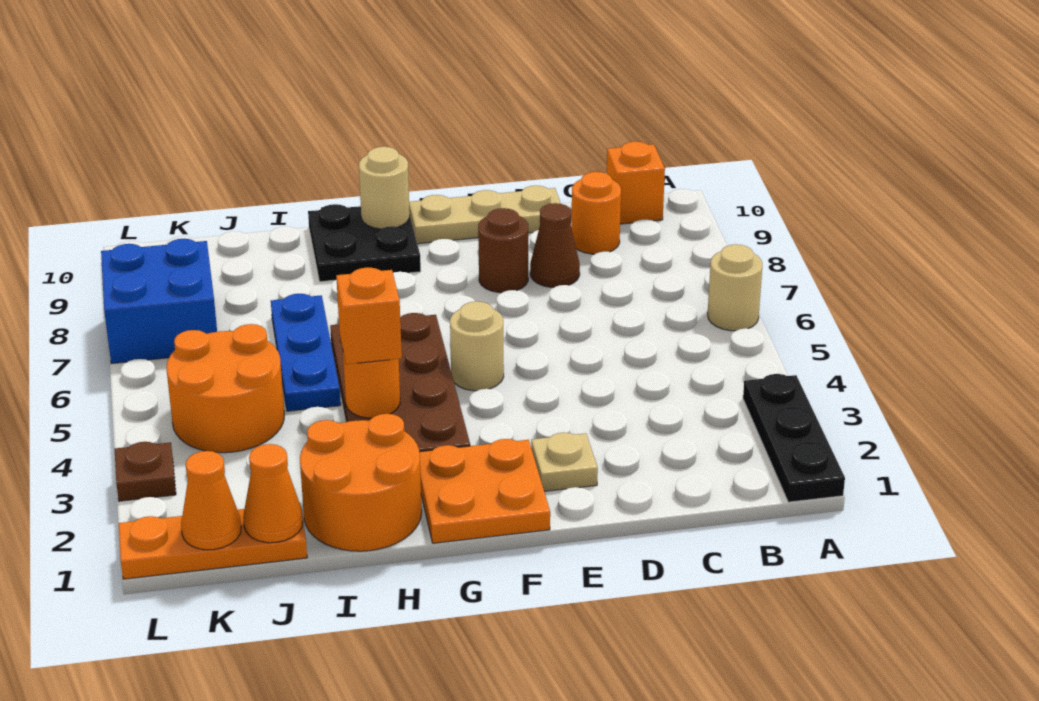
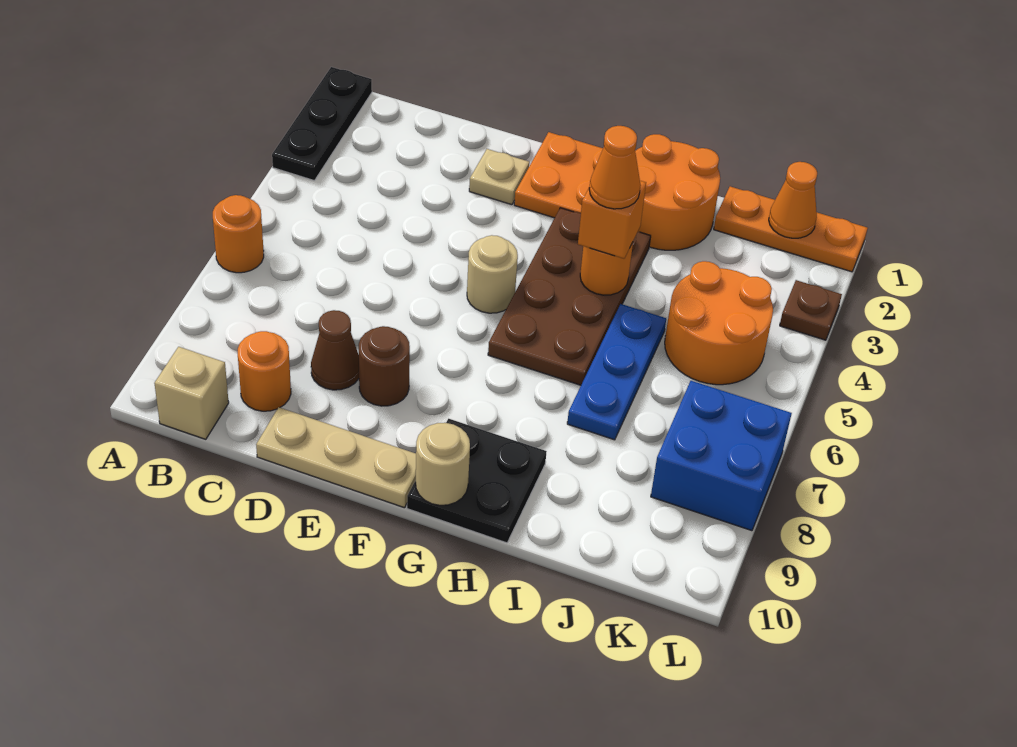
tan round brick A6 level 1 -> orange round brick A6 level 1
orange brick B10 level 1 -> tan brick B10 level 1
orange cone J1 level 2 -> orange cone H4 level 4

